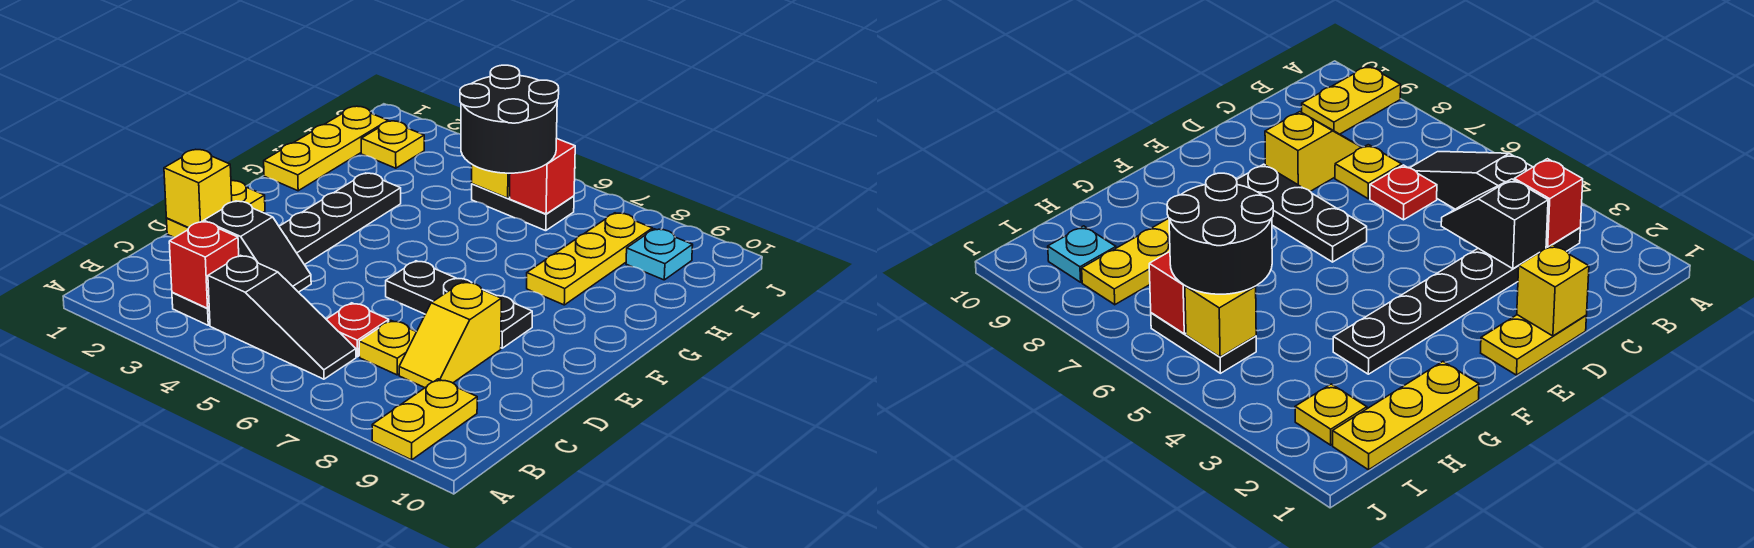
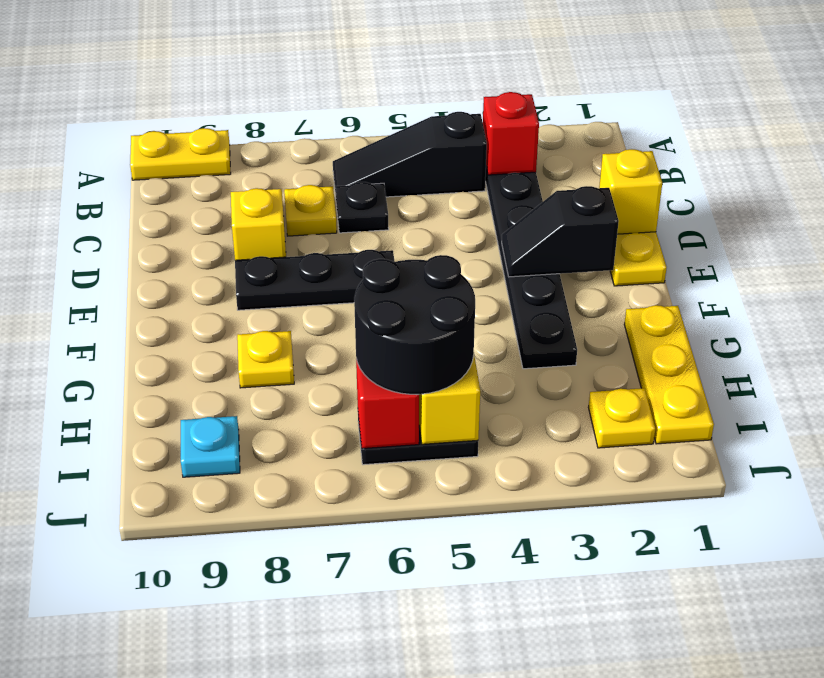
yellow plate A9:B9 level 1 -> yellow plate A9:A10 level 1
black slope C3:C4 level 2 top 3 -> black slope E2:E3 level 2 top 2
red plate C6 level 1 -> black plate C6 level 1
yellow plate G8:I8 level 1 -> yellow plate G8 level 1

